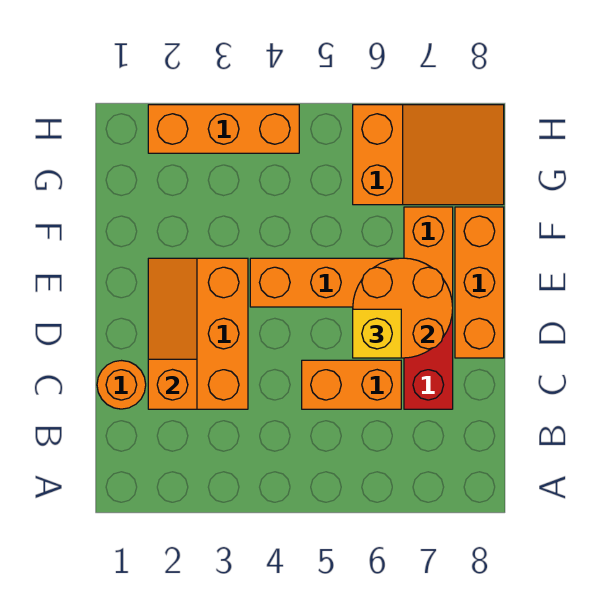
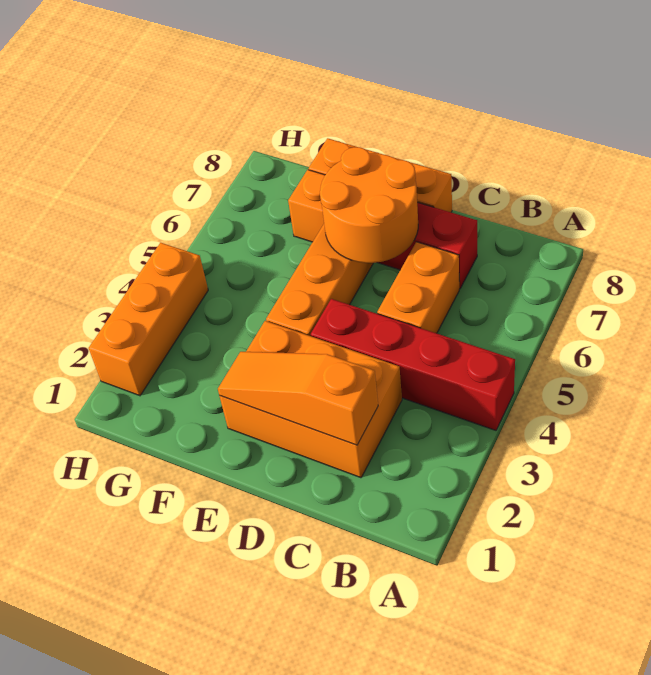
none -> red brick A4:D4 level 1
orange round brick C1 level 1 -> none
yellow brick D6 level 3 -> none
orange slope G6:H8 level 1 top 6 -> none

